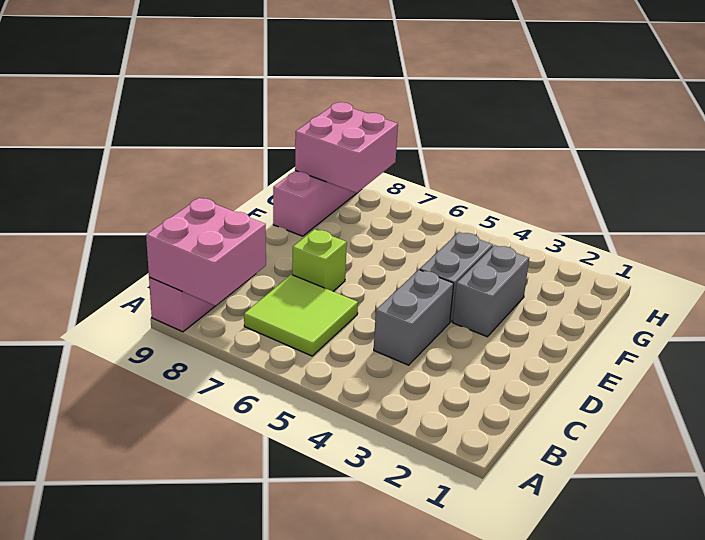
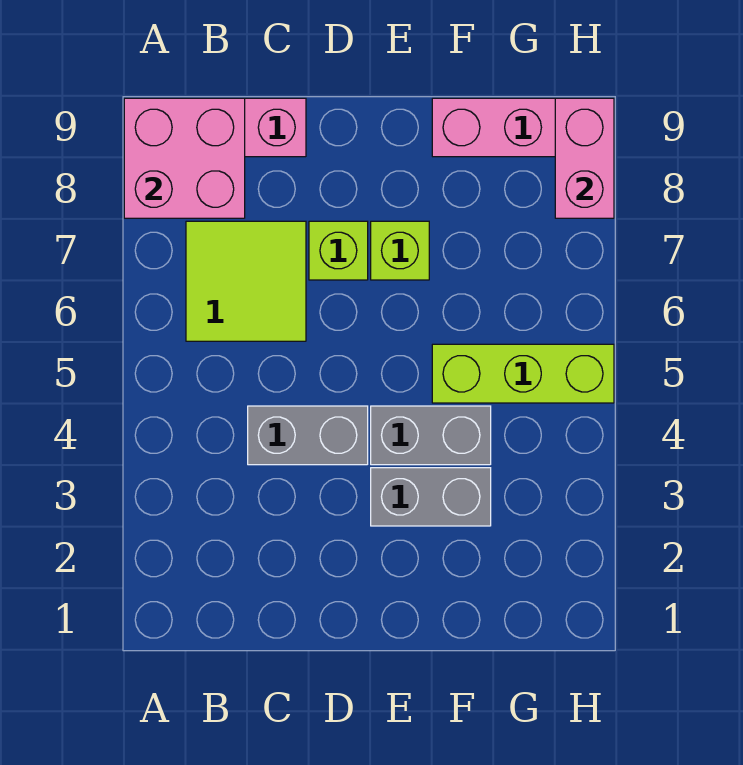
none -> lime brick E7 level 1
none -> lime brick F5:H5 level 1
pink brick G8:H9 level 2 -> pink brick H8:H9 level 2

